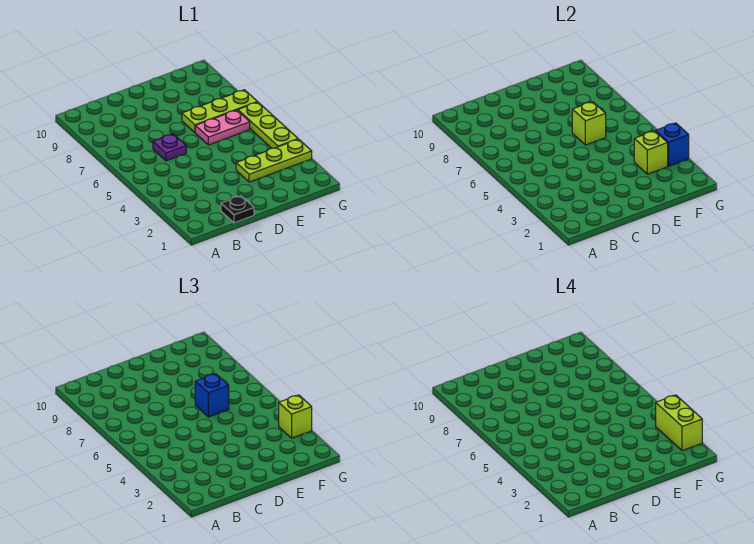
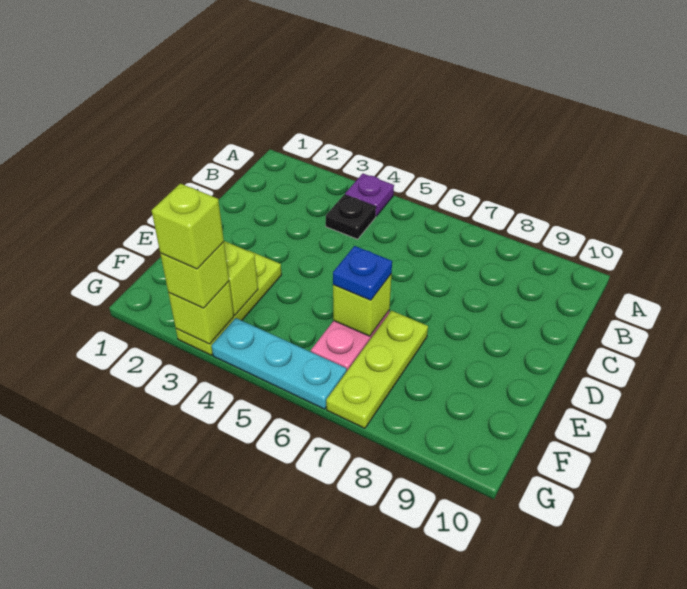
black plate C1 level 1 -> black plate B4 level 1
purple plate C6 level 1 -> purple plate A4 level 1
blue brick E6 level 3 -> blue plate E6 level 3
lime brick G2:G3 level 4 -> lime brick G3 level 4
blue brick G3 level 2 -> lime brick G3 level 2
lime plate G4:G6 level 1 -> cyan plate G4:G6 level 1

